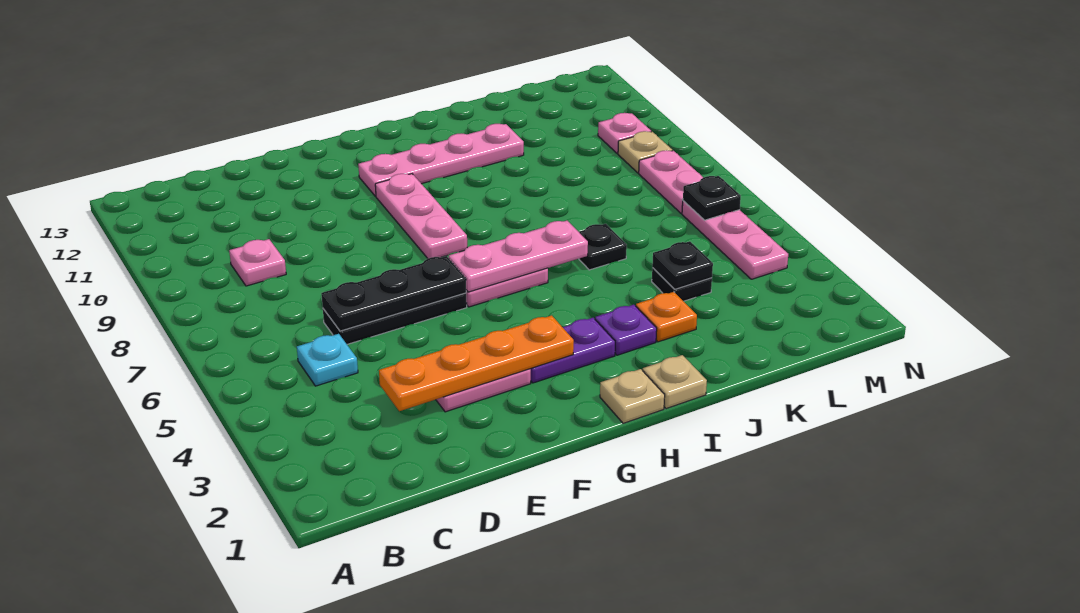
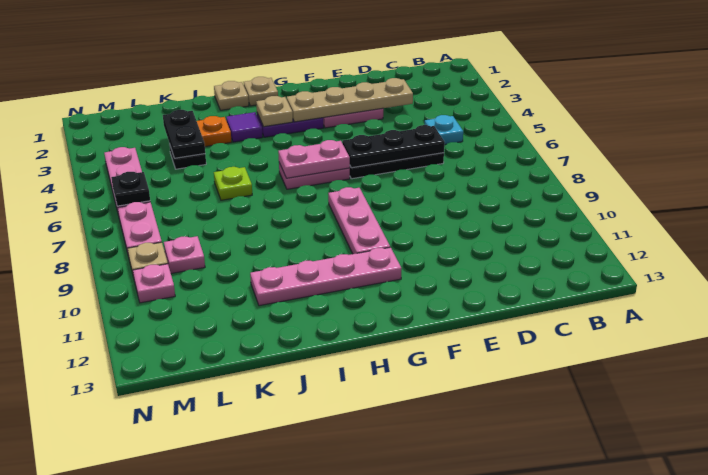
pink plate C9 level 1 -> pink plate L9 level 1
orange plate D3:G3 level 2 -> tan plate D3:G3 level 2
pink plate G6:I6 level 2 -> pink plate G6:H6 level 2
none -> tan plate H3 level 2
purple plate I3 level 1 -> purple tile I3 level 1
black plate J6 level 1 -> lime plate J6 level 1
black plate K4 level 2 -> black plate K3:K4 level 2

